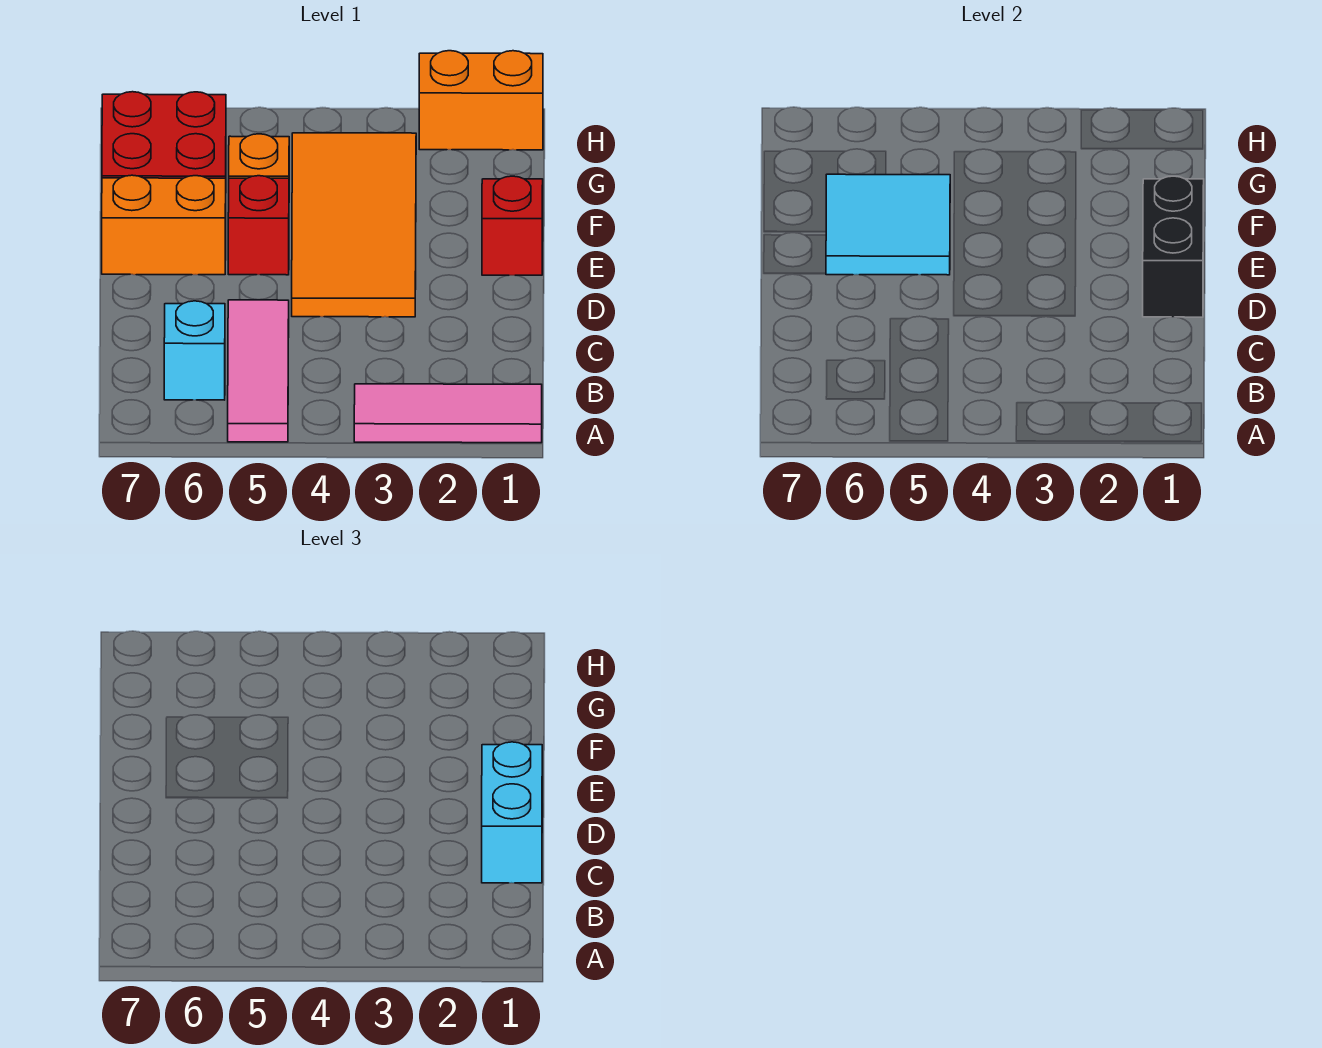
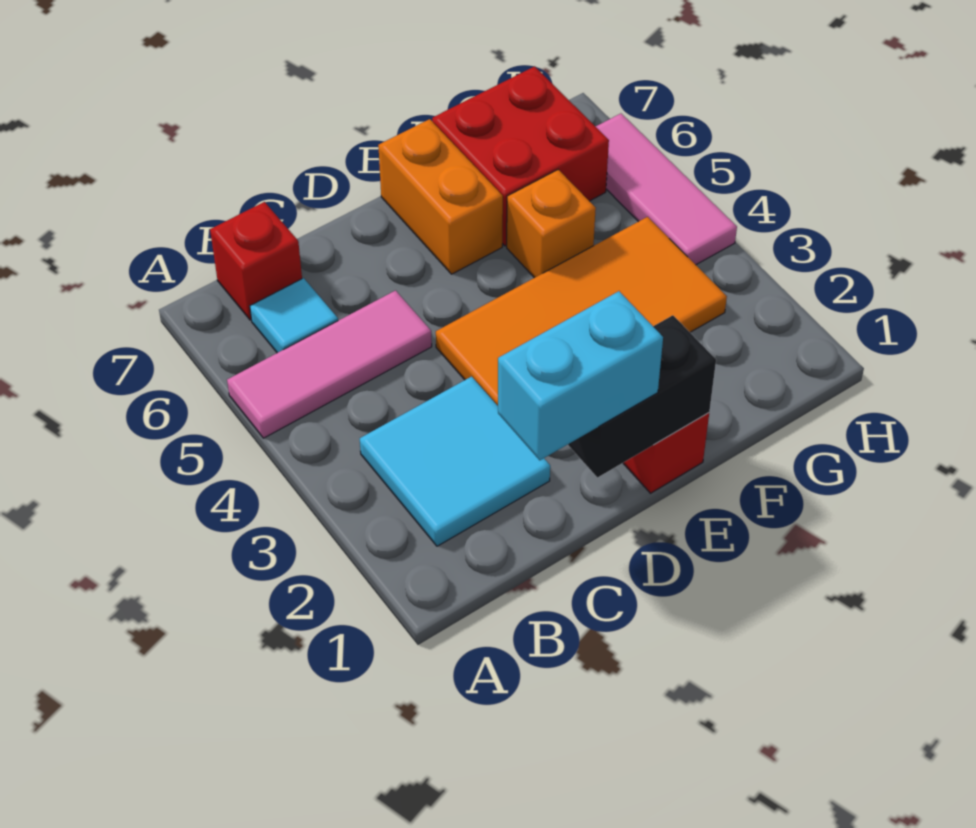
pink tile A1:A3 level 1 -> pink tile H4:H6 level 1
cyan brick B6 level 1 -> cyan tile B6 level 1
red brick E5 level 1 -> red brick B7 level 1
cyan tile E5:F6 level 2 -> cyan tile B2:C3 level 1
orange brick H1:H2 level 1 -> none

